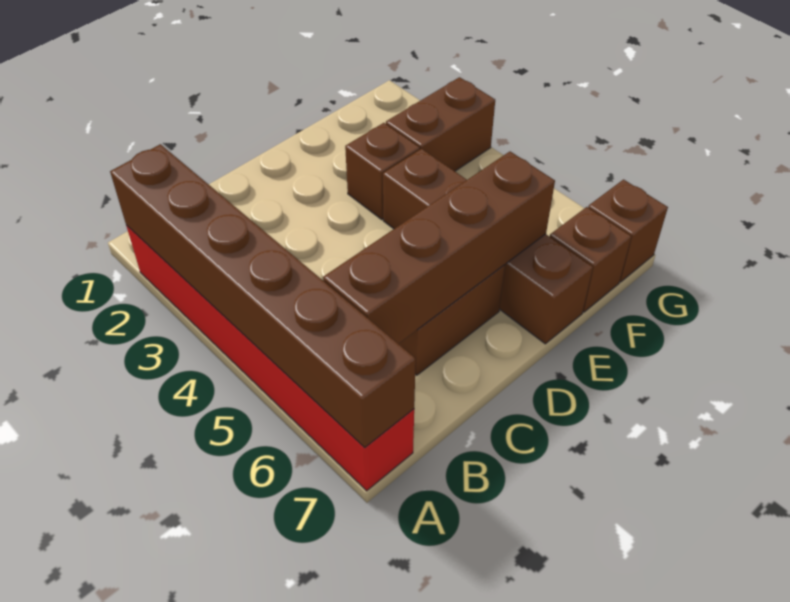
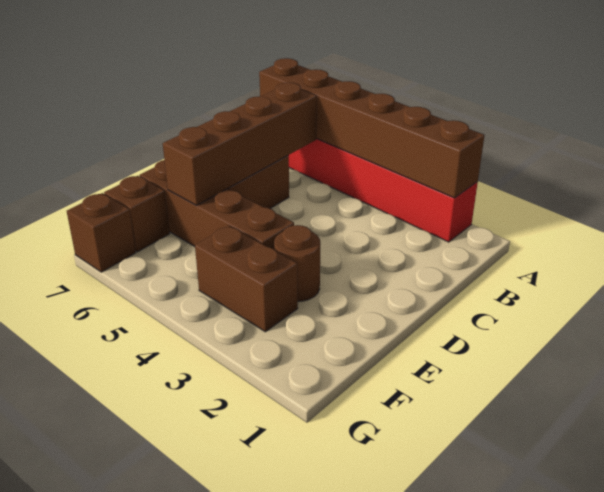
brown brick E3 level 1 -> brown round brick E3 level 1
brown brick F3:G3 level 1 -> brown brick F3:F4 level 1

